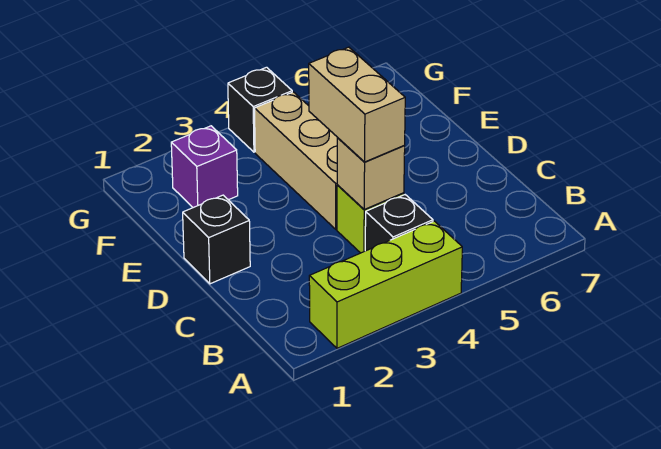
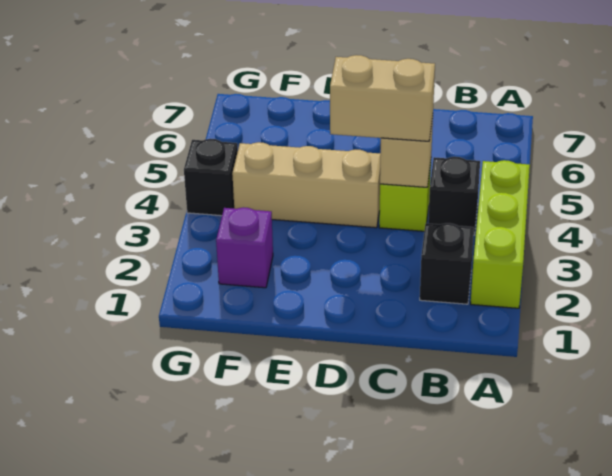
black brick D1 level 1 -> black brick B2 level 1

